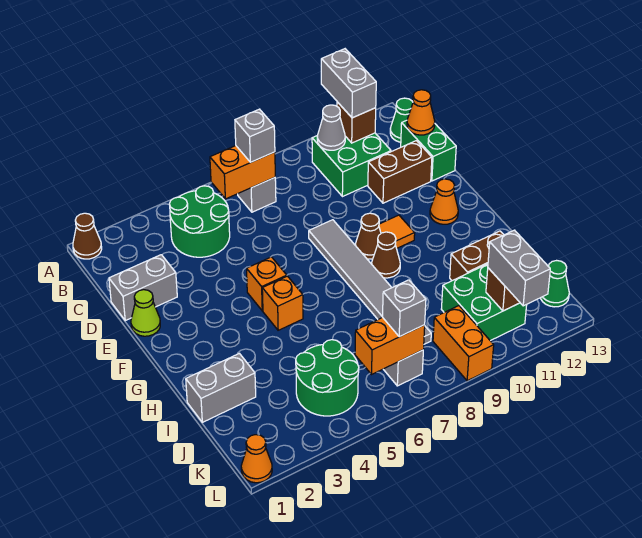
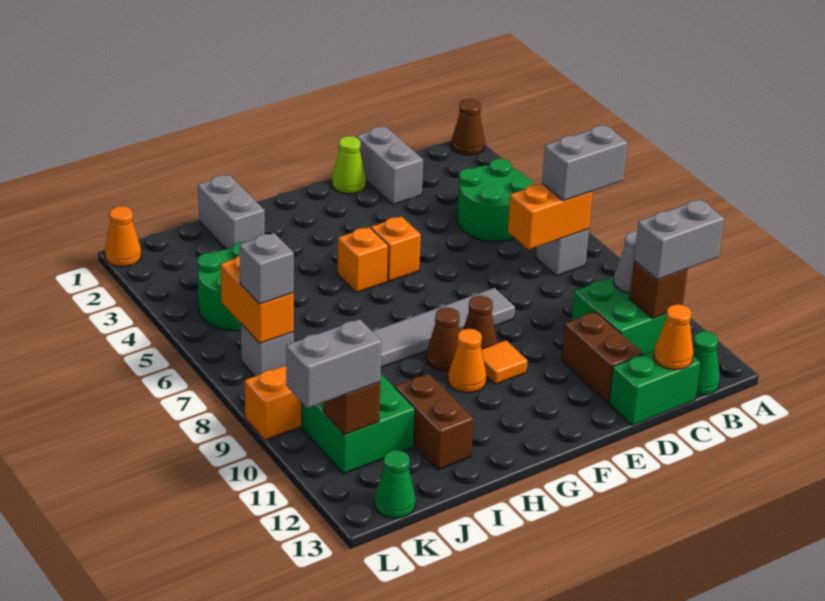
orange brick B6:B7 level 2 -> orange brick B7:C7 level 2
grey brick B7 level 3 -> grey brick A7:B7 level 3
orange cone F12 level 1 -> orange cone G10 level 1

